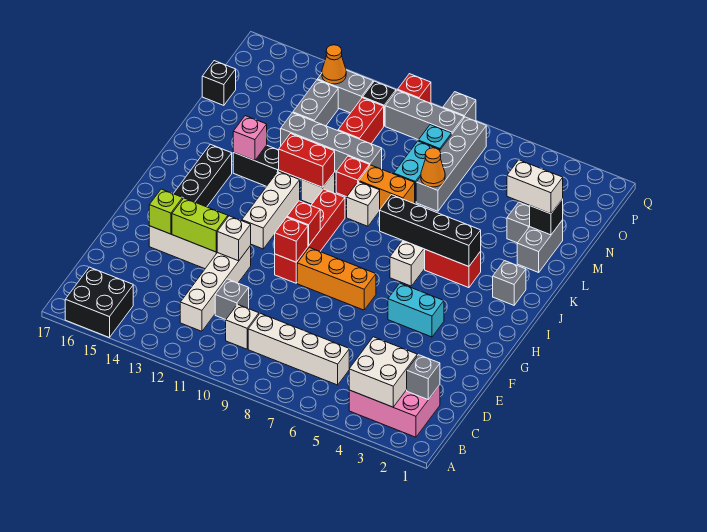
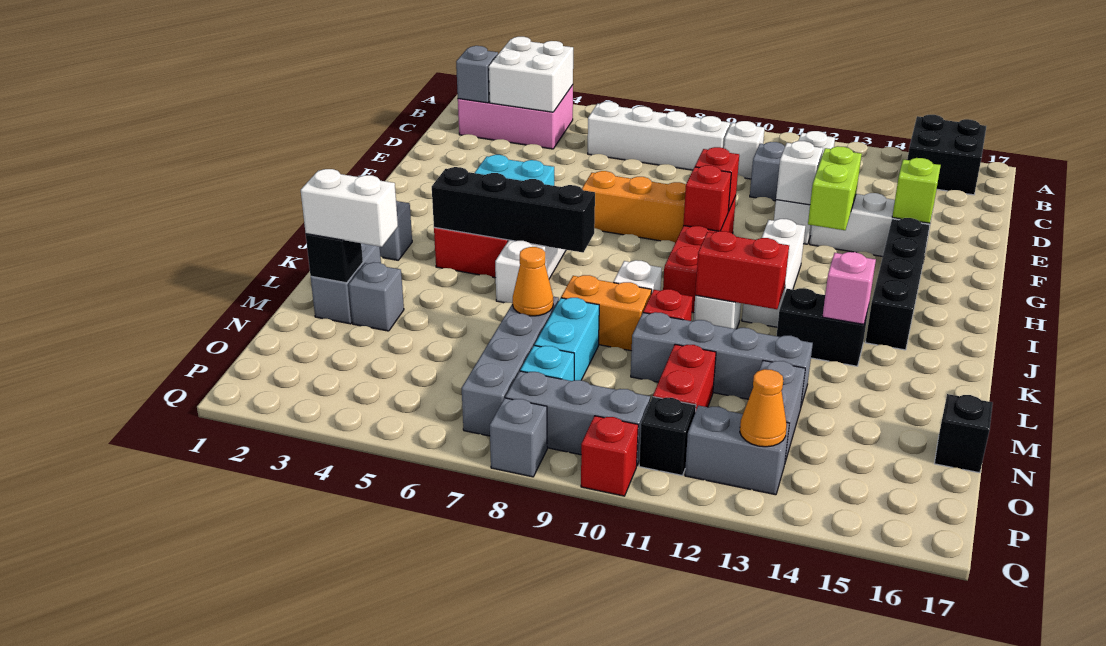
lime brick F13:F14 level 2 -> lime brick F13:G13 level 2

